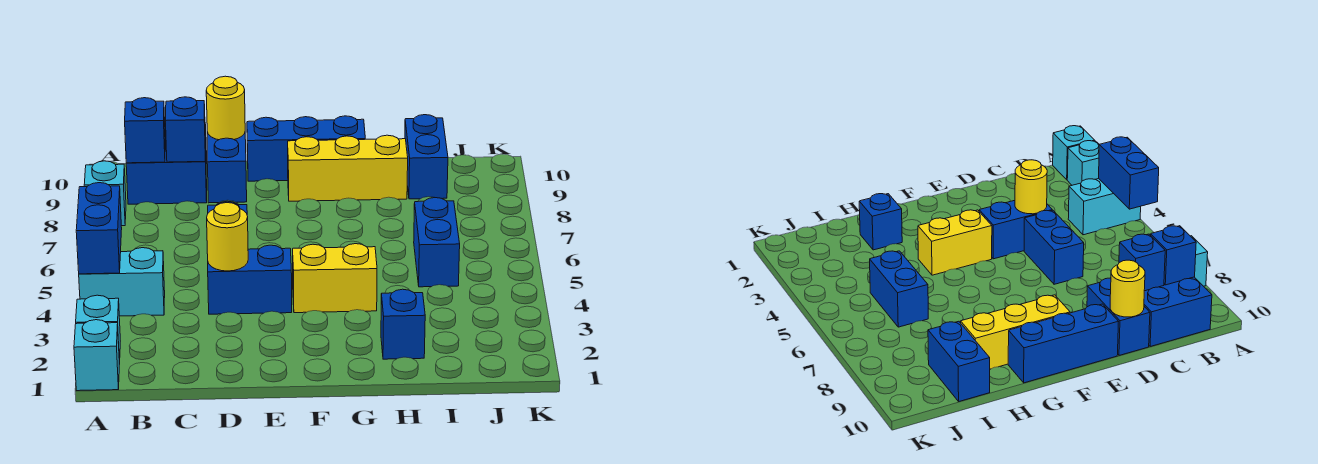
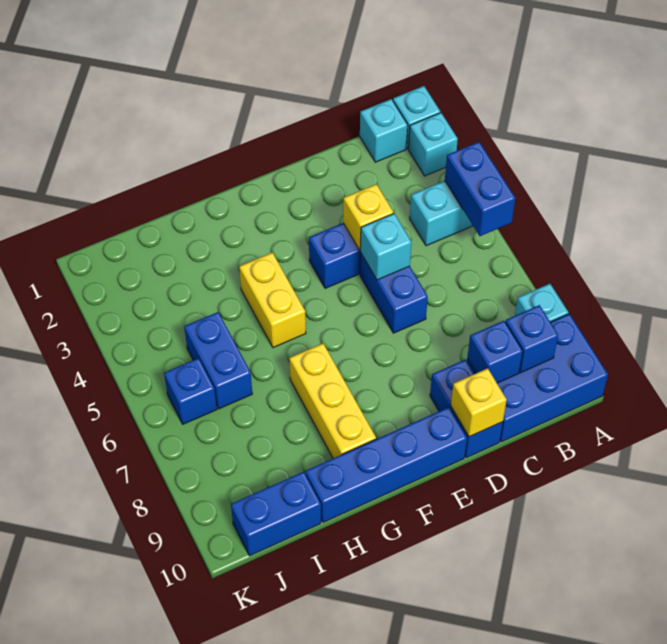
none -> cyan brick B1 level 1
blue brick B9:C10 level 1 -> blue brick A9:C10 level 1
yellow round brick D4 level 2 -> yellow brick D4 level 2
none -> cyan brick D5 level 2
yellow round brick D10 level 2 -> yellow brick D10 level 2
blue brick E10:G10 level 1 -> blue brick E10:H10 level 1
yellow brick F4:G4 level 1 -> yellow brick G4:G5 level 1
yellow brick F9:H9 level 1 -> yellow brick G7:G9 level 1
blue brick H2 level 1 -> blue brick J6 level 1
blue brick I9:I10 level 1 -> blue brick I10:J10 level 1

